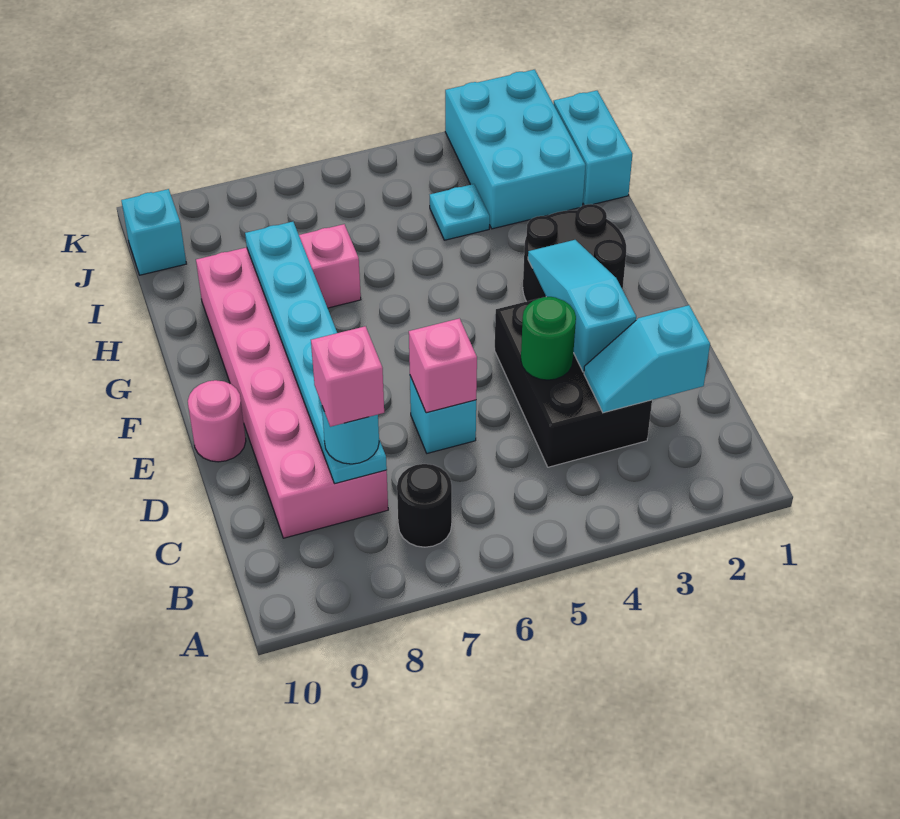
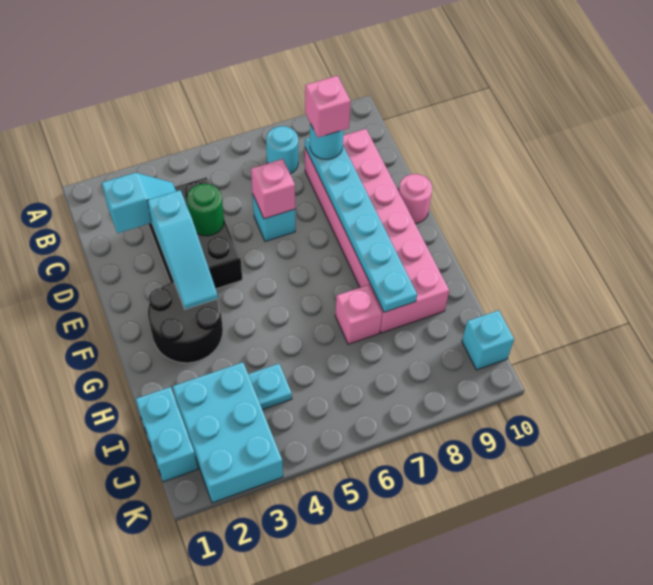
black round brick B7 level 1 -> cyan round brick B7 level 1

